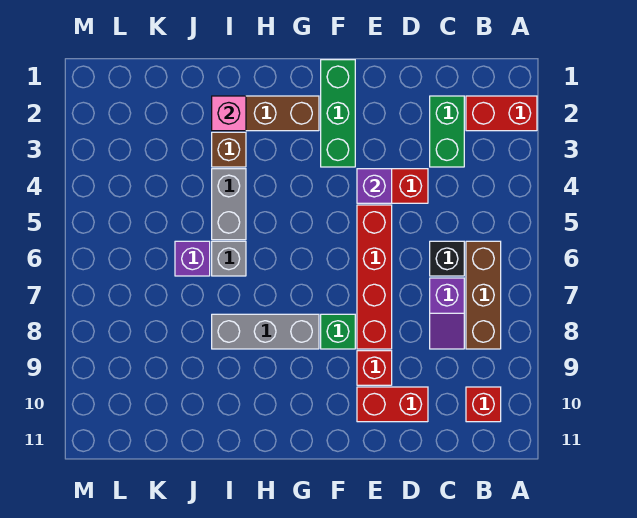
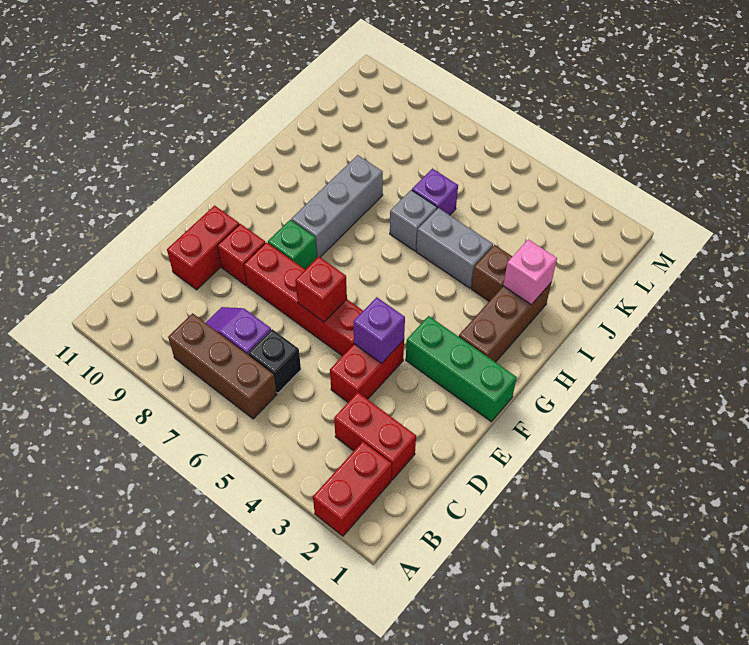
red brick B10 level 1 -> red brick E6 level 2
green brick C2:C3 level 1 -> red brick C2:C3 level 1

